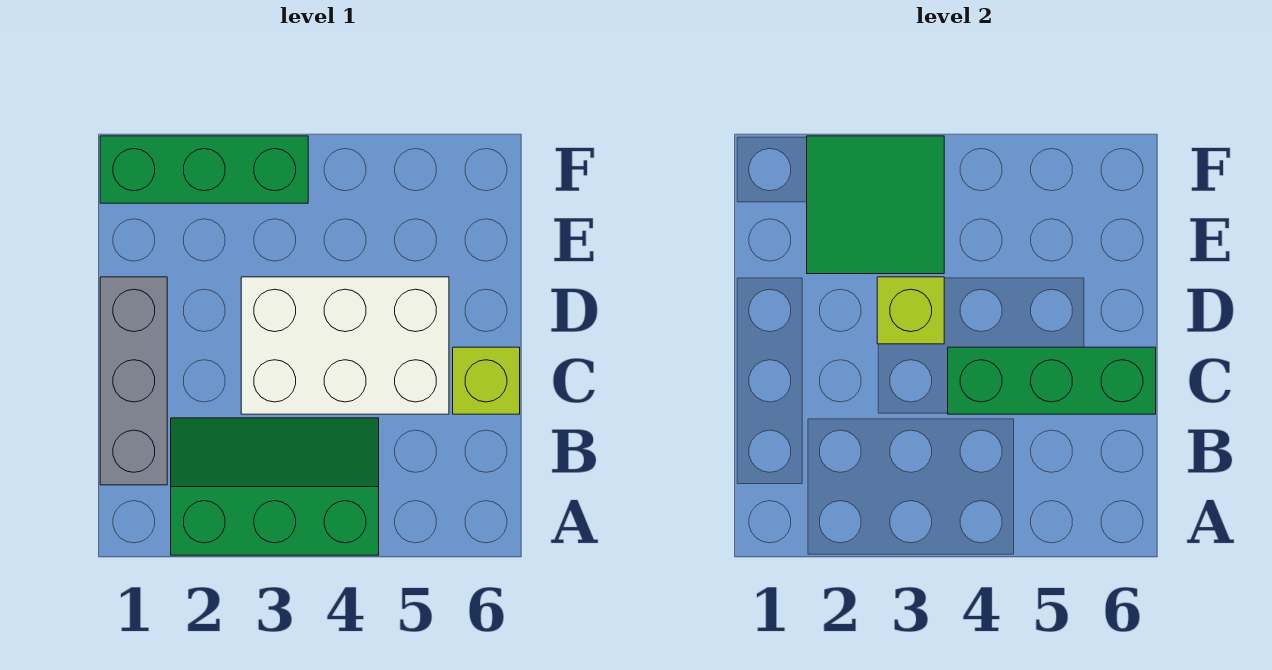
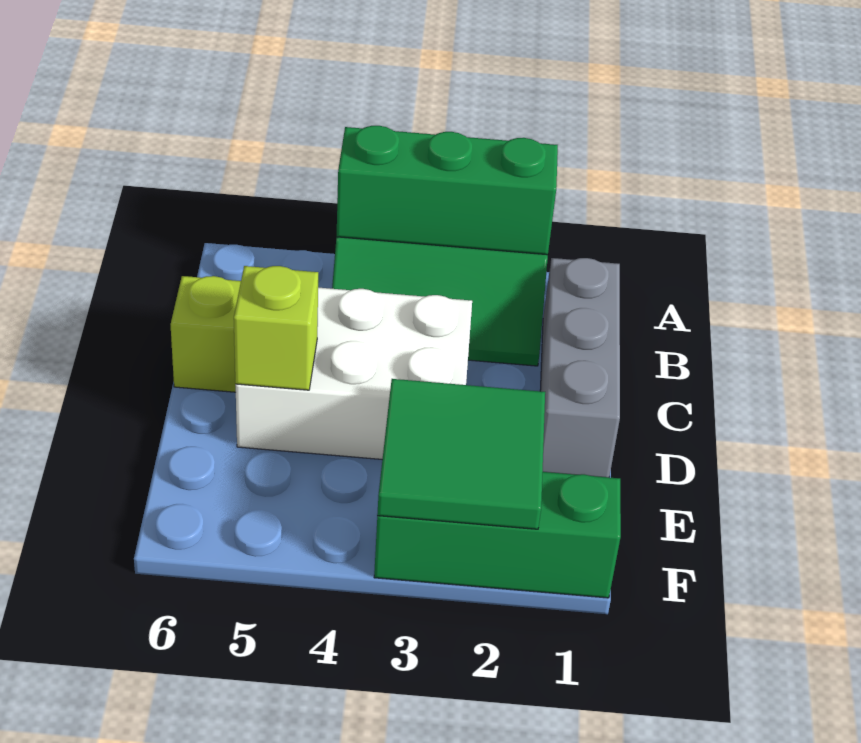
green brick C4:C6 level 2 -> green brick A2:A4 level 2
lime brick D3 level 2 -> lime brick D5 level 2

